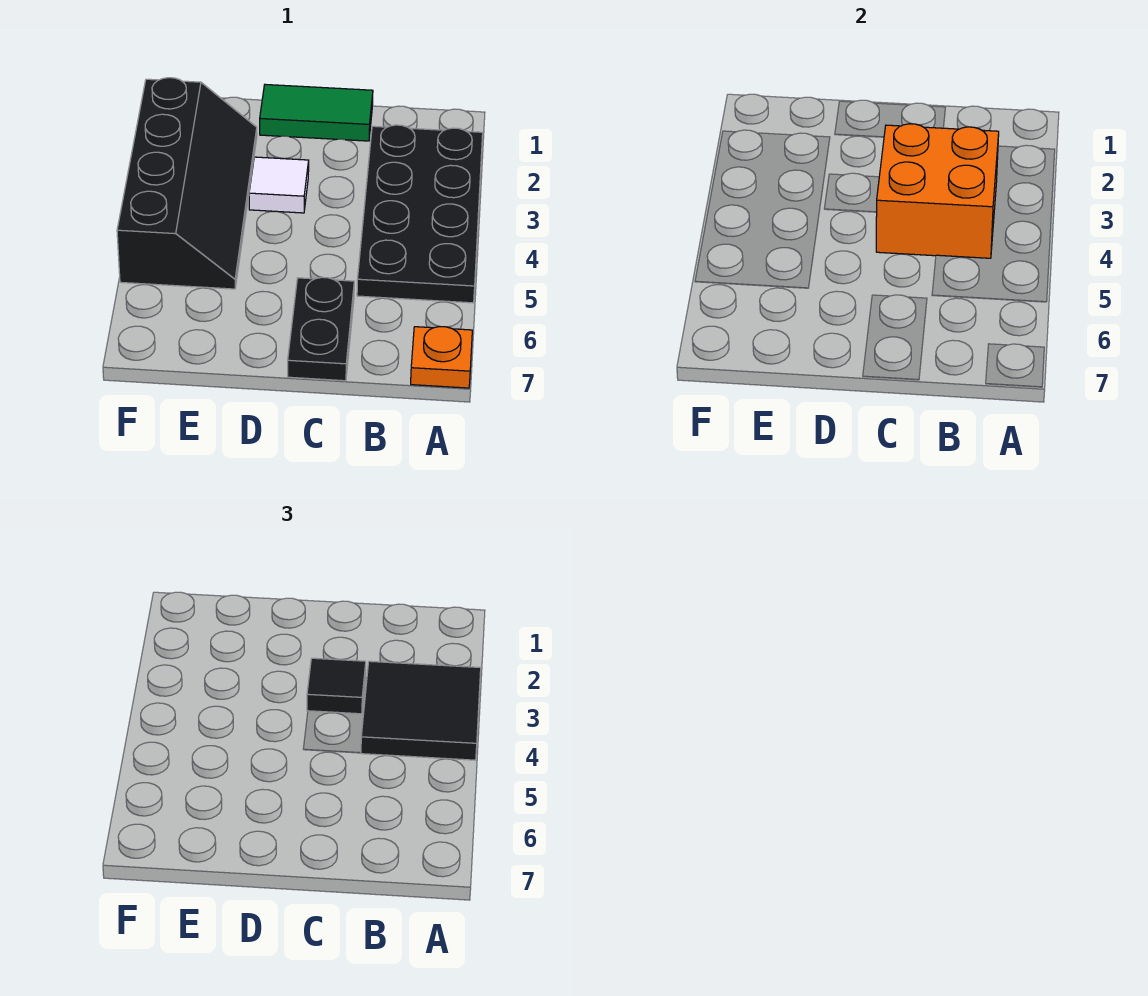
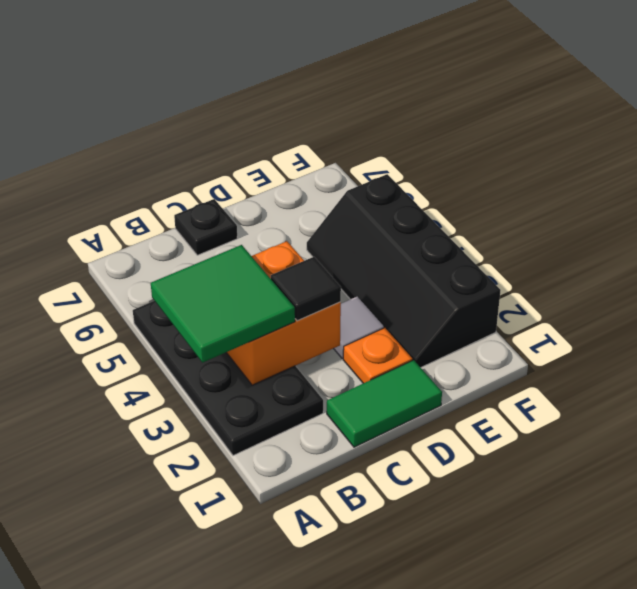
black tile A3:B4 level 3 -> green tile A3:B4 level 3
orange plate A7 level 1 -> orange plate D2 level 1
black plate C6:C7 level 1 -> black plate C7 level 1

